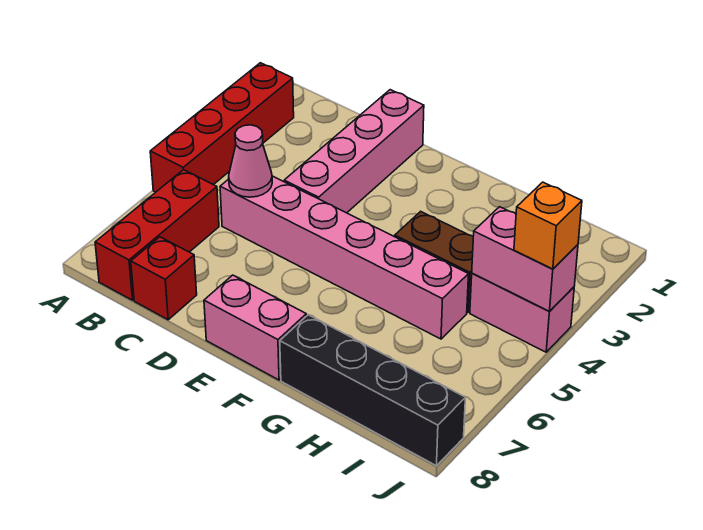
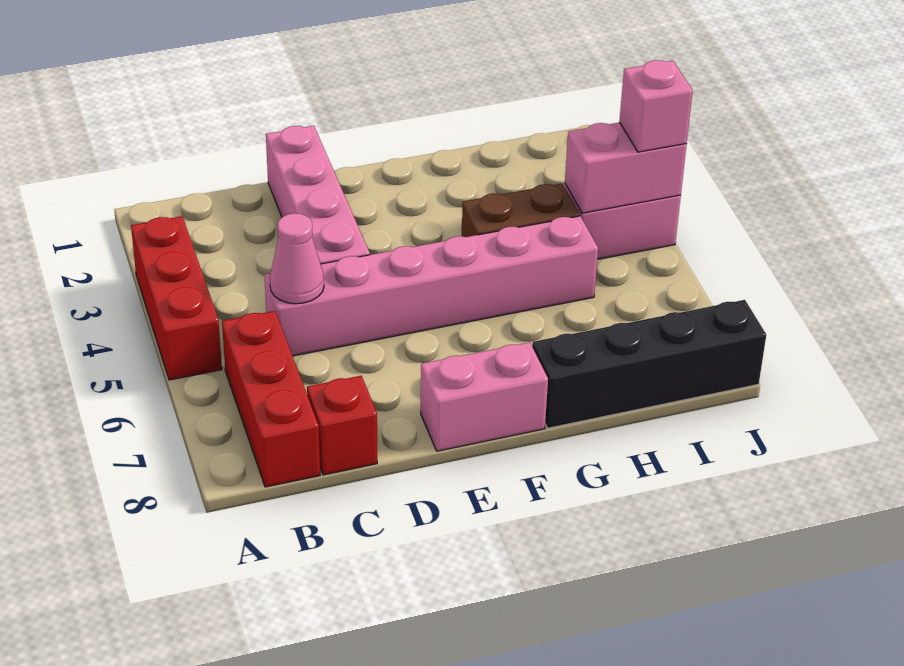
red brick A2:A5 level 1 -> red brick A3:A5 level 1
orange brick J4 level 3 -> pink brick J4 level 3

